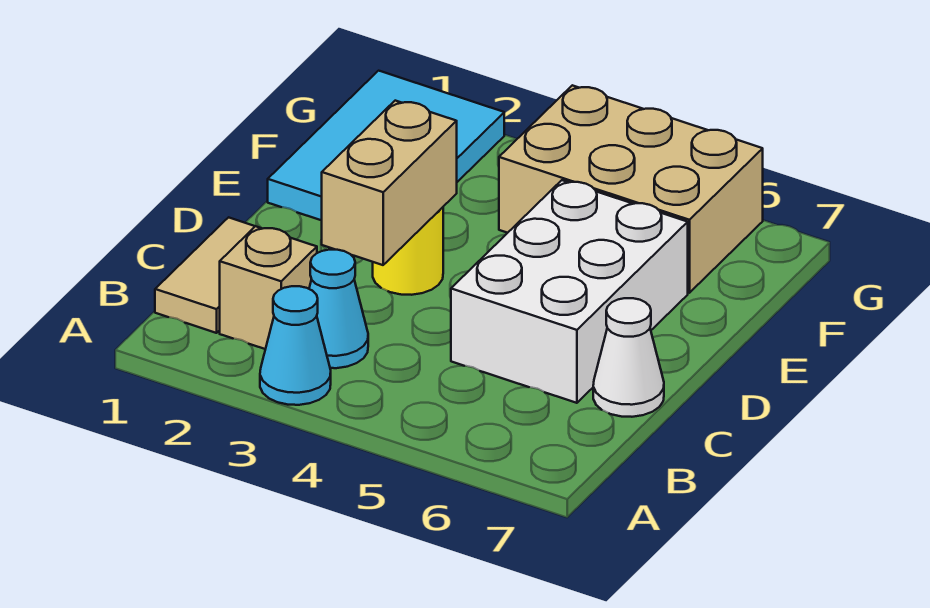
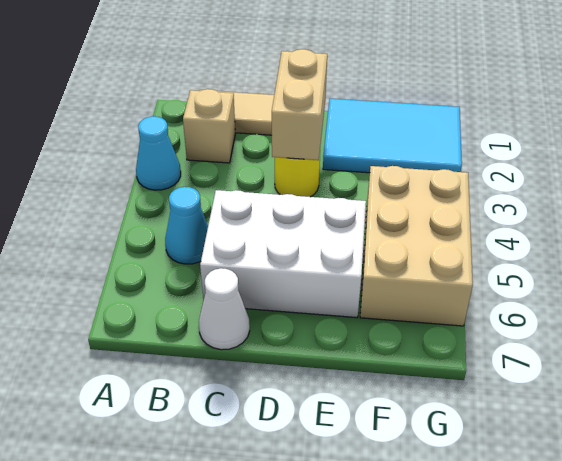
cyan cone B3 level 1 -> cyan cone B5 level 1
tan brick C3:D3 level 2 -> tan brick D2:D3 level 2

